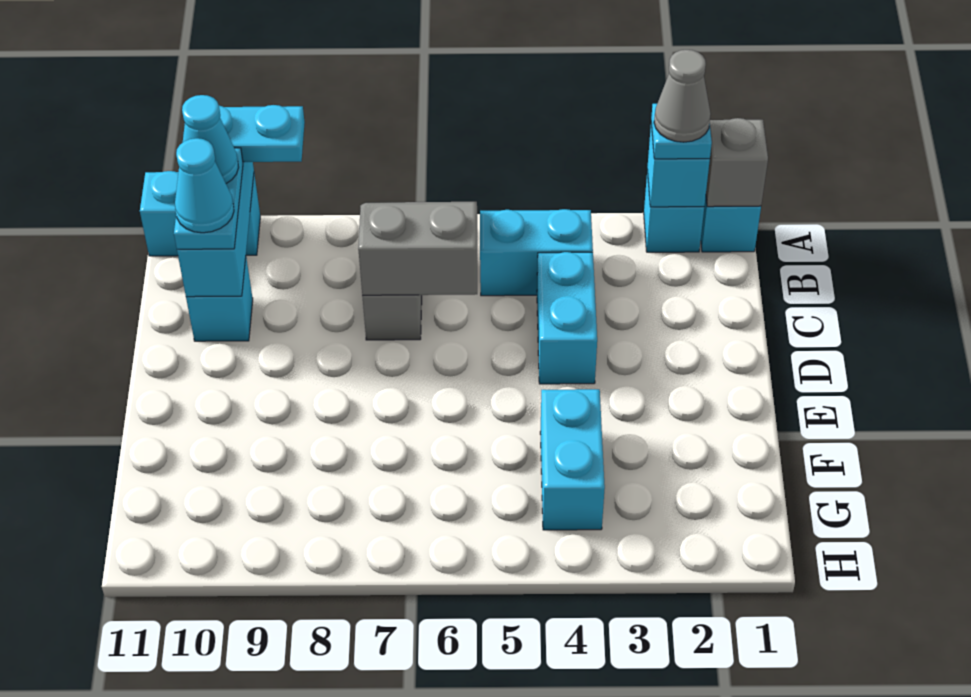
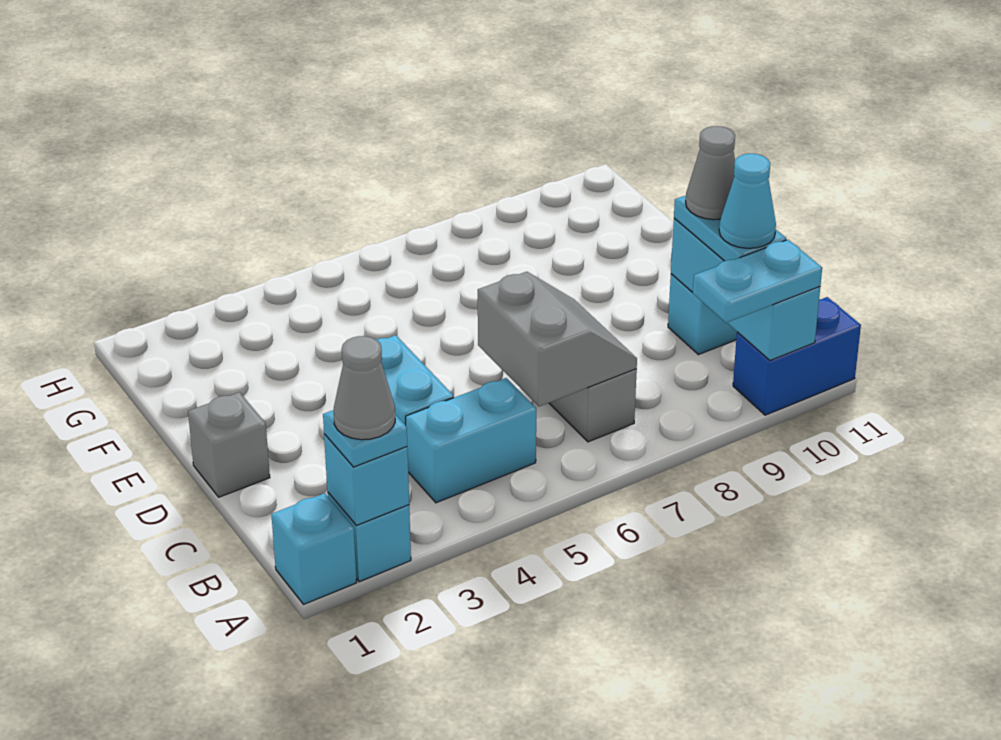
grey brick A1 level 2 -> grey brick D1 level 1
cyan brick A10:A11 level 1 -> blue brick A10:A11 level 1
grey slope B6:C7 level 2 top C -> grey slope B6:C7 level 2 top 6
cyan cone C10 level 4 -> grey cone C10 level 4
cyan brick F4:G4 level 1 -> none

